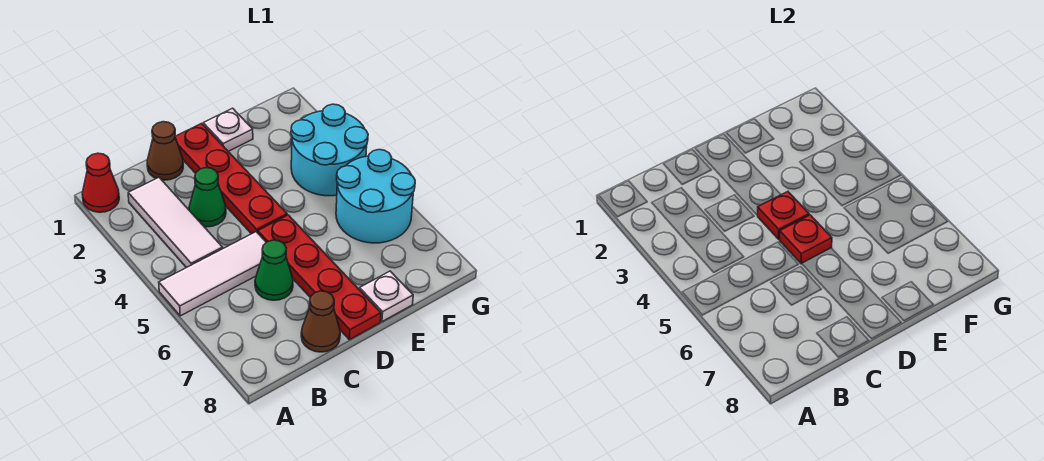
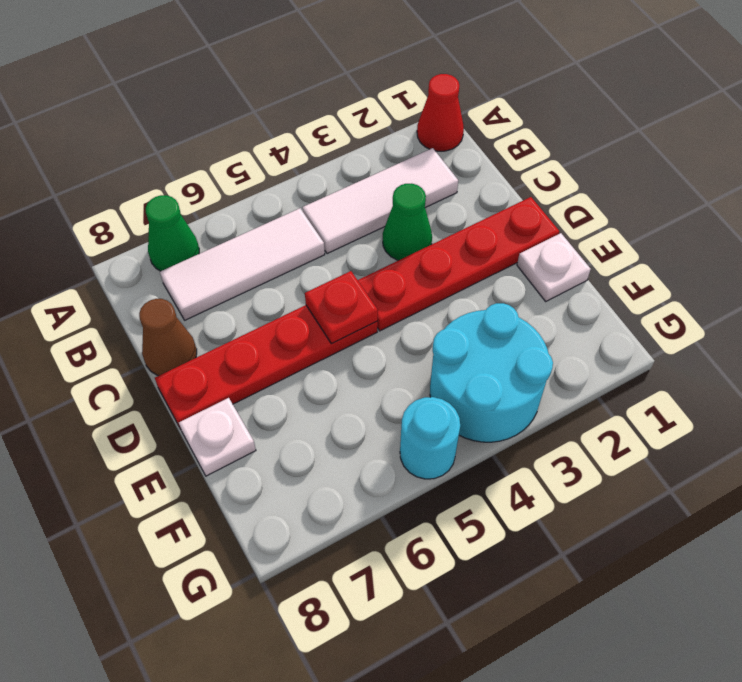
white tile A5:C5 level 1 -> white tile B5:B7 level 1
brown cone C1 level 1 -> none
green cone C6 level 1 -> green cone A7 level 1
red plate D4 level 2 -> none
cyan round brick F5:G6 level 1 -> cyan round brick G5 level 1

